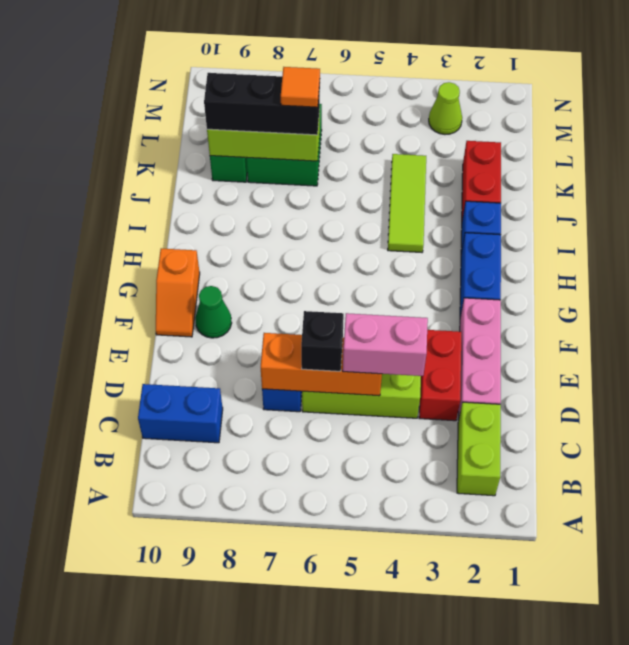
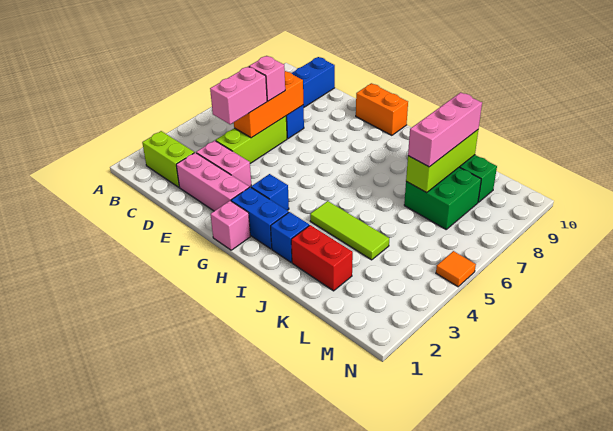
red brick D3:E3 level 1 -> pink brick D3:E3 level 1
black brick D6 level 3 -> pink brick D6 level 3
green cone F9 level 1 -> none
orange slope F10:G10 level 1 top G -> orange brick F10:G10 level 1
none -> pink brick G1 level 1
none -> blue brick G3 level 1
black brick K7:K9 level 3 -> pink brick K7:K9 level 3
orange tile K7 level 4 -> orange tile N5 level 1
lime cone M3 level 1 -> none

